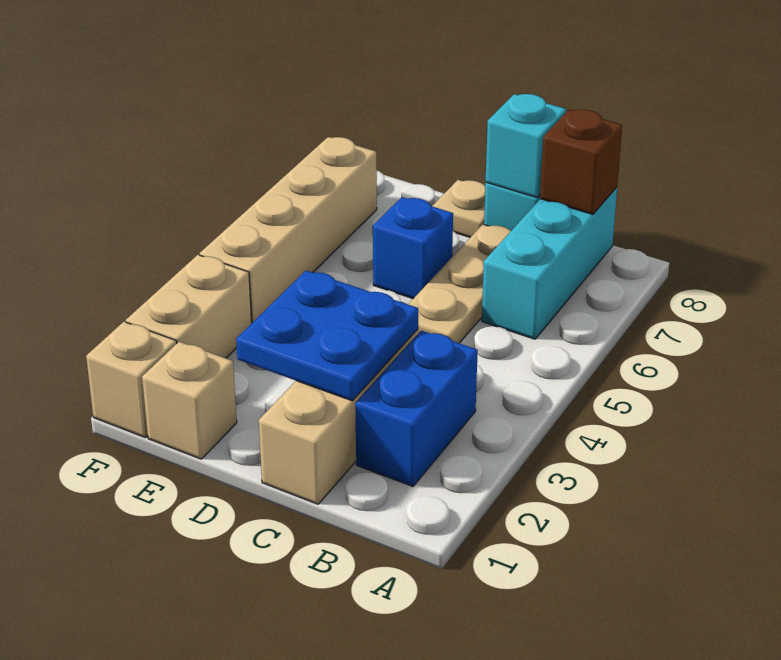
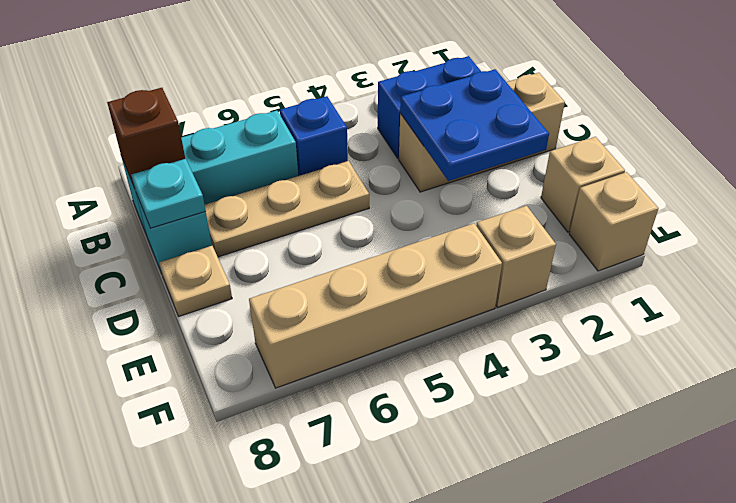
cyan brick C8 level 2 -> cyan plate C8 level 2
blue brick D6 level 1 -> blue brick B5 level 1
tan brick F2:F3 level 1 -> tan brick F3 level 1

